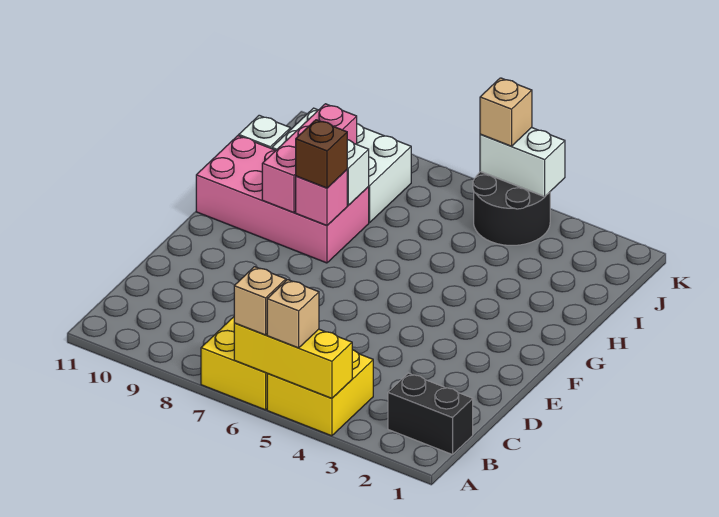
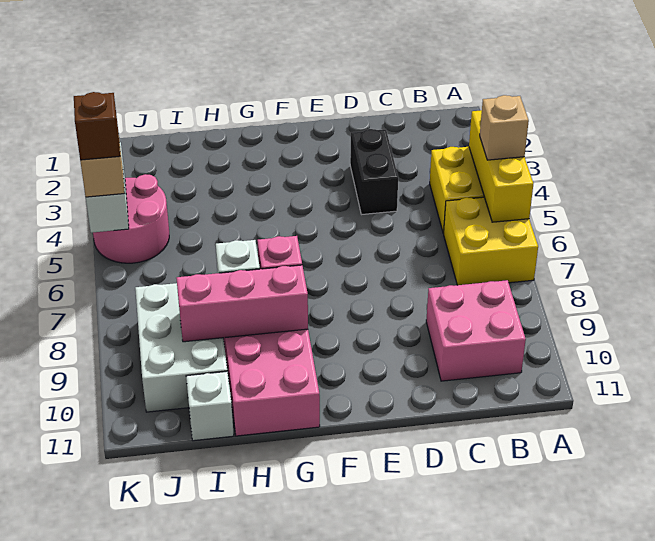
tan brick A6 level 3 -> none
black brick B1:B2 level 1 -> black brick D3:D4 level 1
none -> pink brick B9:C10 level 1
brown brick G8 level 3 -> brown brick K5 level 4
black round brick J4:K5 level 1 -> pink round brick J4:K5 level 1

